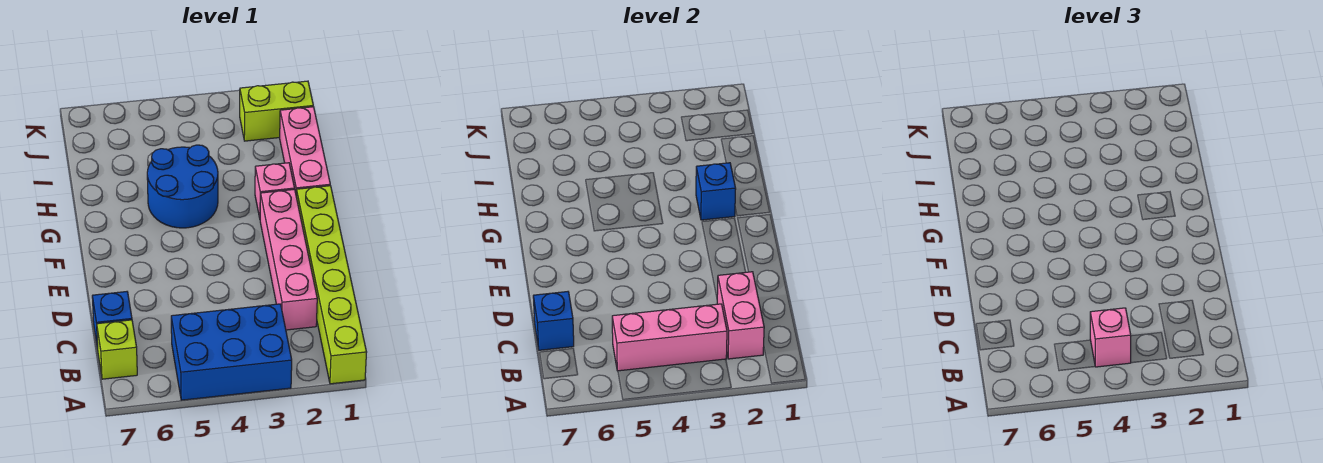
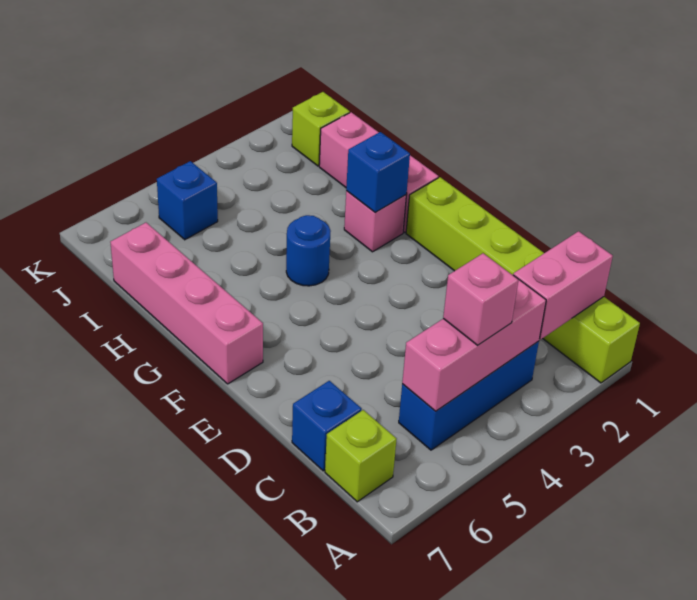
blue brick A3:B5 level 1 -> blue brick B3:B5 level 1
pink brick B2:C2 level 2 -> pink brick B1:B2 level 2
pink brick C2:F2 level 1 -> pink brick F7:I7 level 1
blue brick C7 level 2 -> blue brick J5 level 1
blue round brick G4:H5 level 1 -> blue round brick G4 level 1
lime brick J1:J2 level 1 -> lime brick J1 level 1

